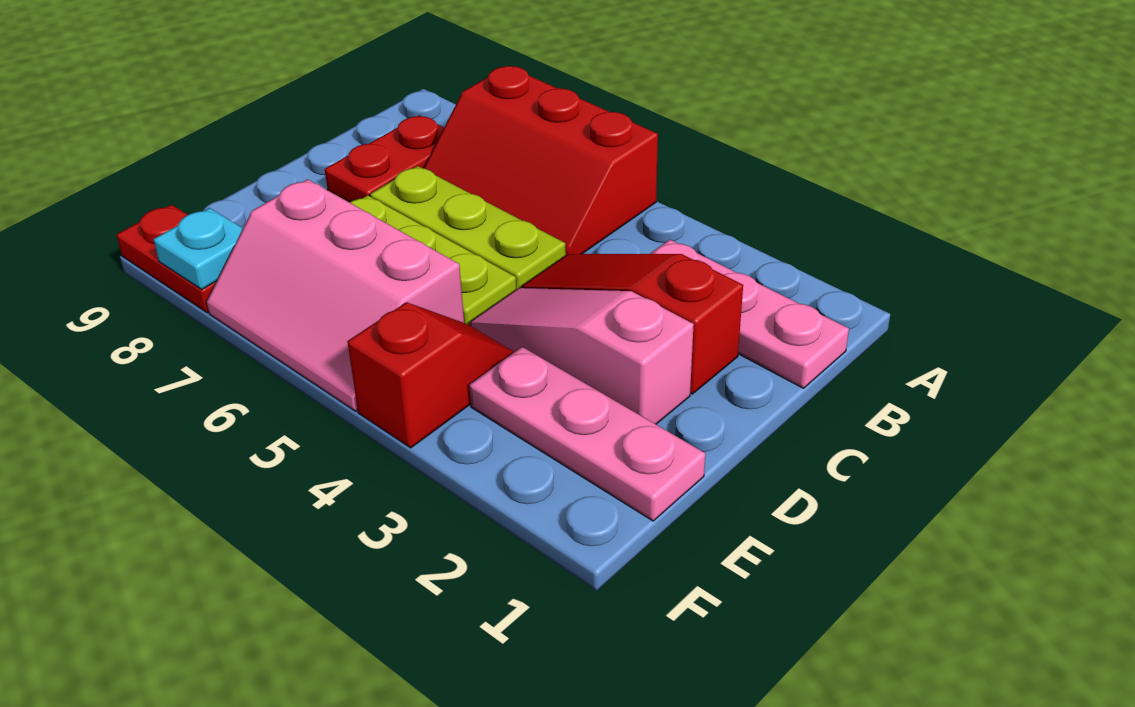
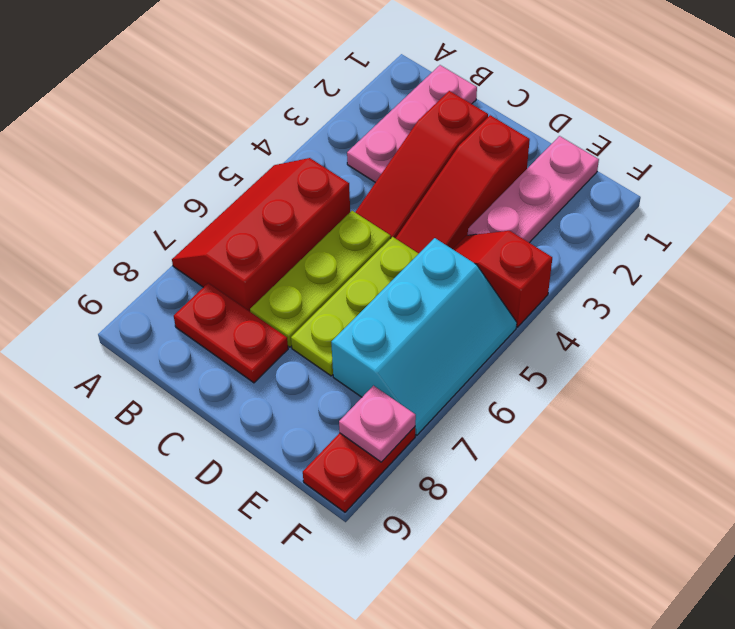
red slope A5:B7 level 1 top A -> red slope A5:B7 level 1 top B
pink slope D2:D4 level 1 top 2 -> red slope D2:D4 level 1 top 2
pink slope E5:F7 level 1 top E -> cyan slope E5:F7 level 1 top E
cyan plate F8 level 2 -> pink plate F8 level 2

